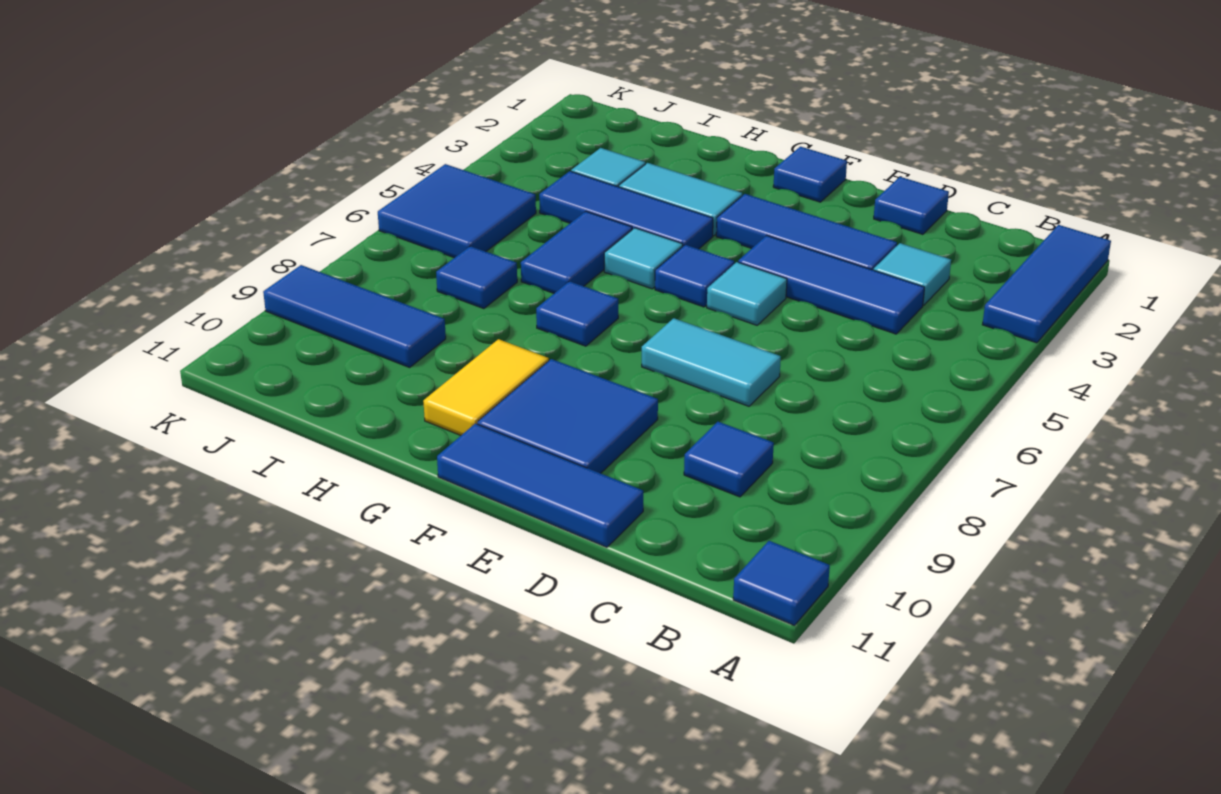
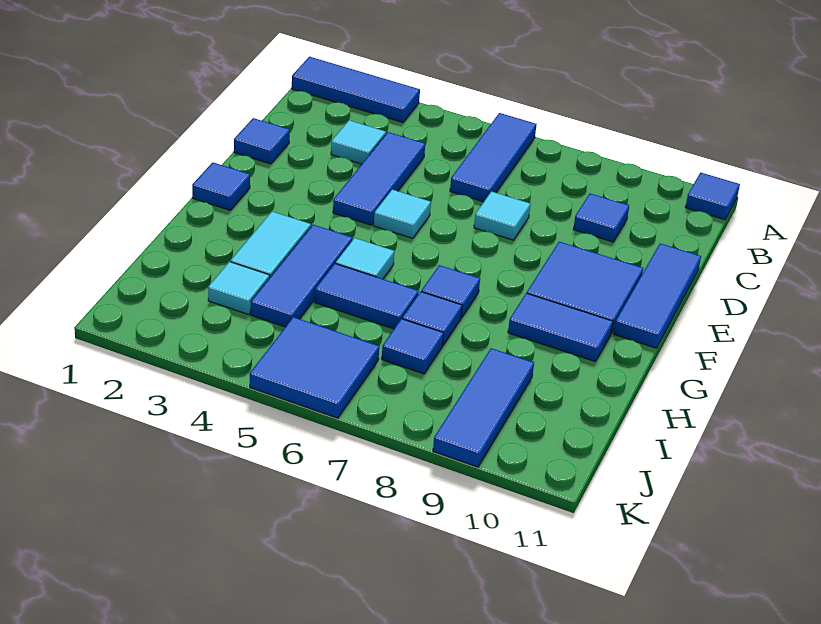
blue tile D3:F3 level 1 -> blue tile A6:C6 level 1
cyan tile D7:E7 level 1 -> cyan tile D7 level 1
blue tile F5 level 1 -> blue tile H7 level 1
yellow tile G9:G10 level 1 -> blue tile G9:G10 level 1

